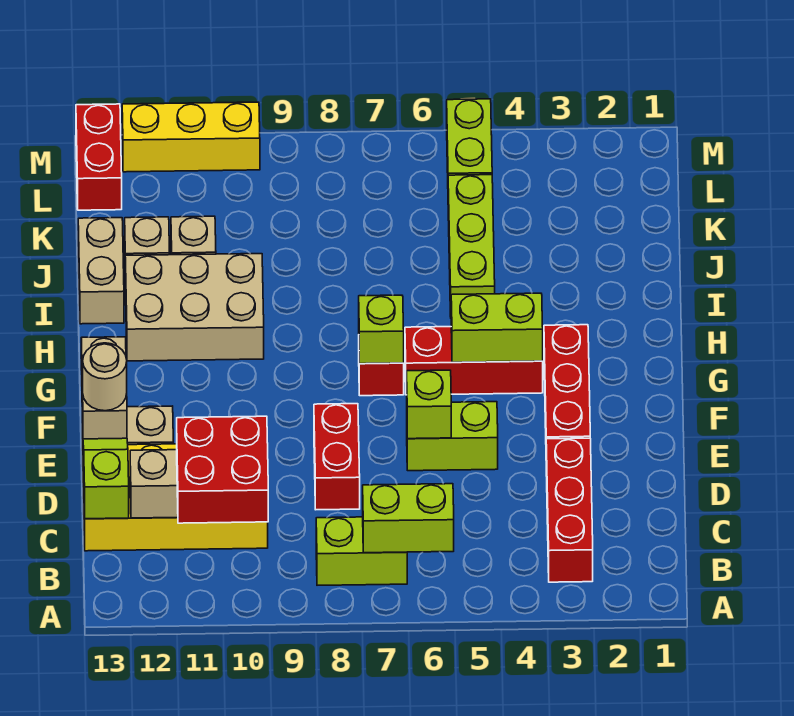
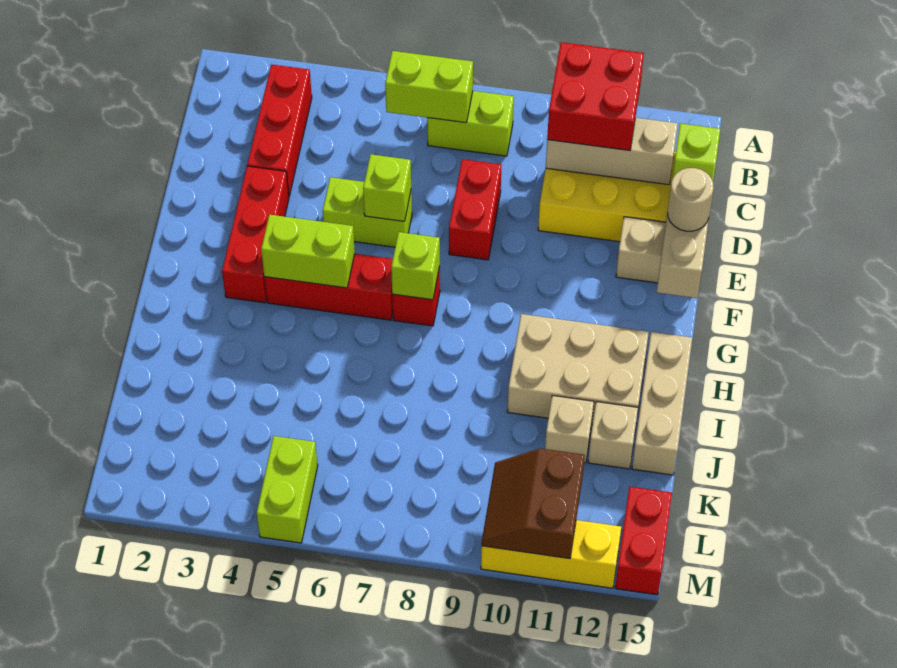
lime brick I5:K5 level 1 -> none
tan brick I13:J13 level 1 -> tan brick H13:J13 level 1
none -> brown slope L10:M11 level 2 top 11

